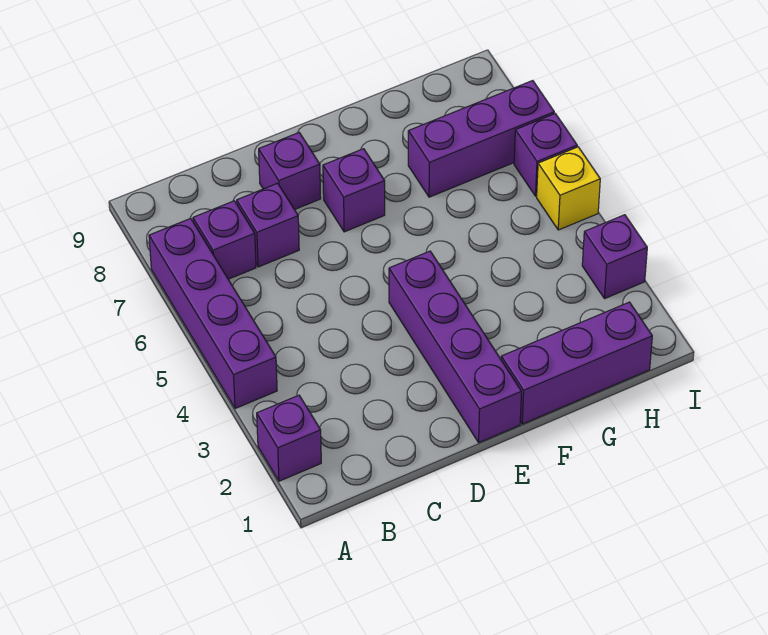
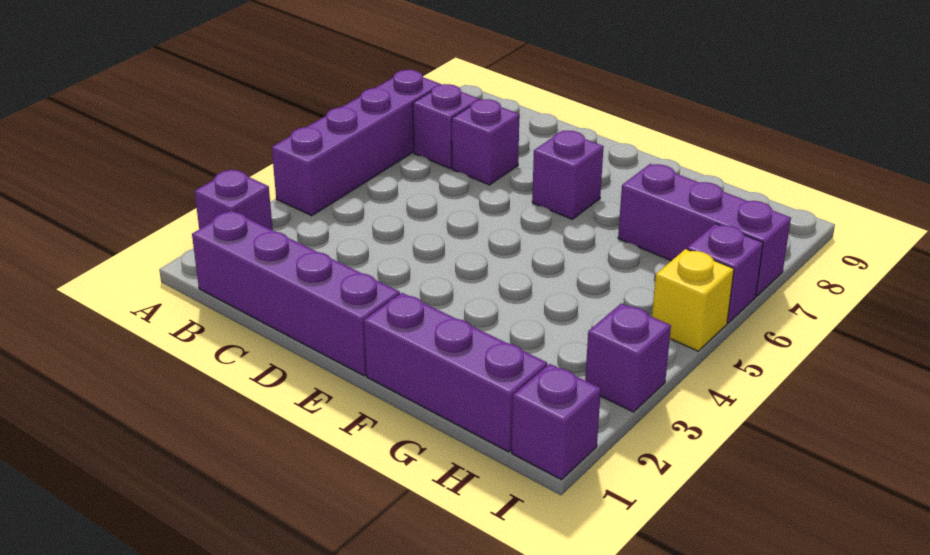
purple brick D8 level 1 -> purple brick I1 level 1
purple brick E1:E4 level 1 -> purple brick B1:E1 level 1

